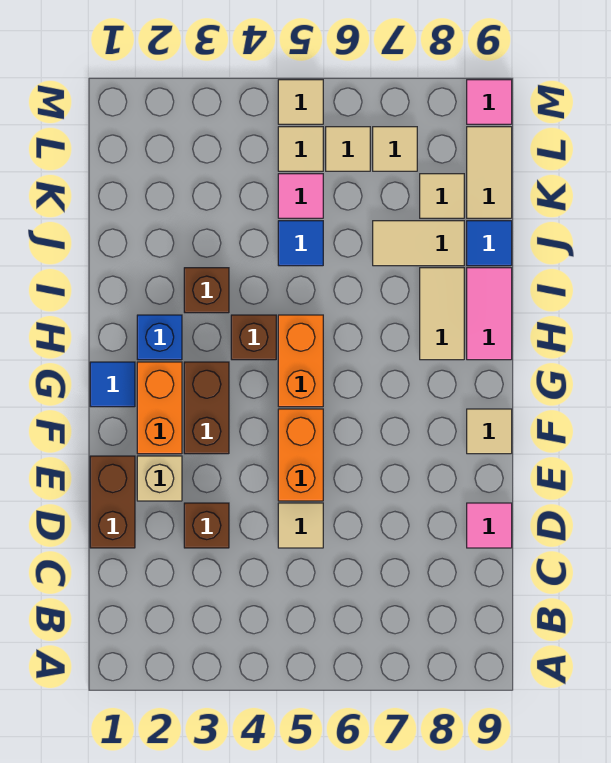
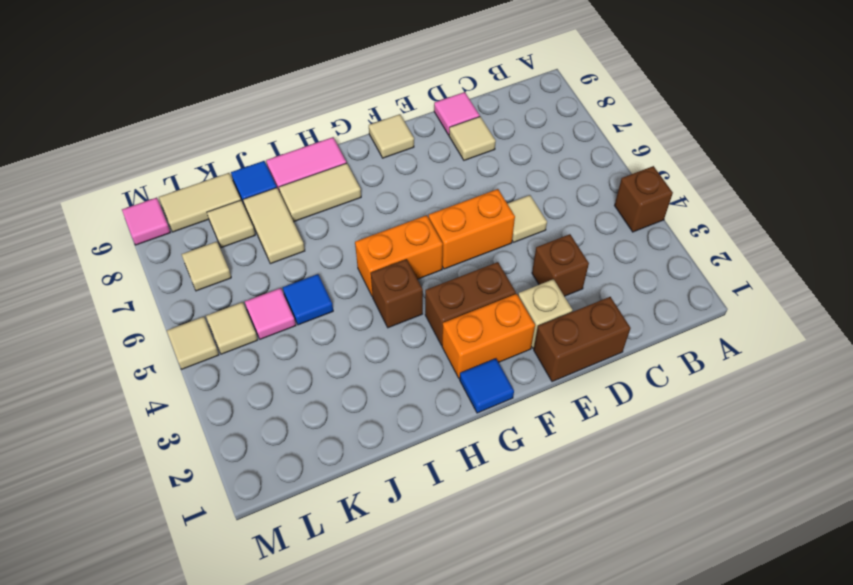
blue brick H2 level 1 -> none
brown brick I3 level 1 -> brown brick A4 level 1
tan tile L6 level 1 -> tan tile D8 level 1

